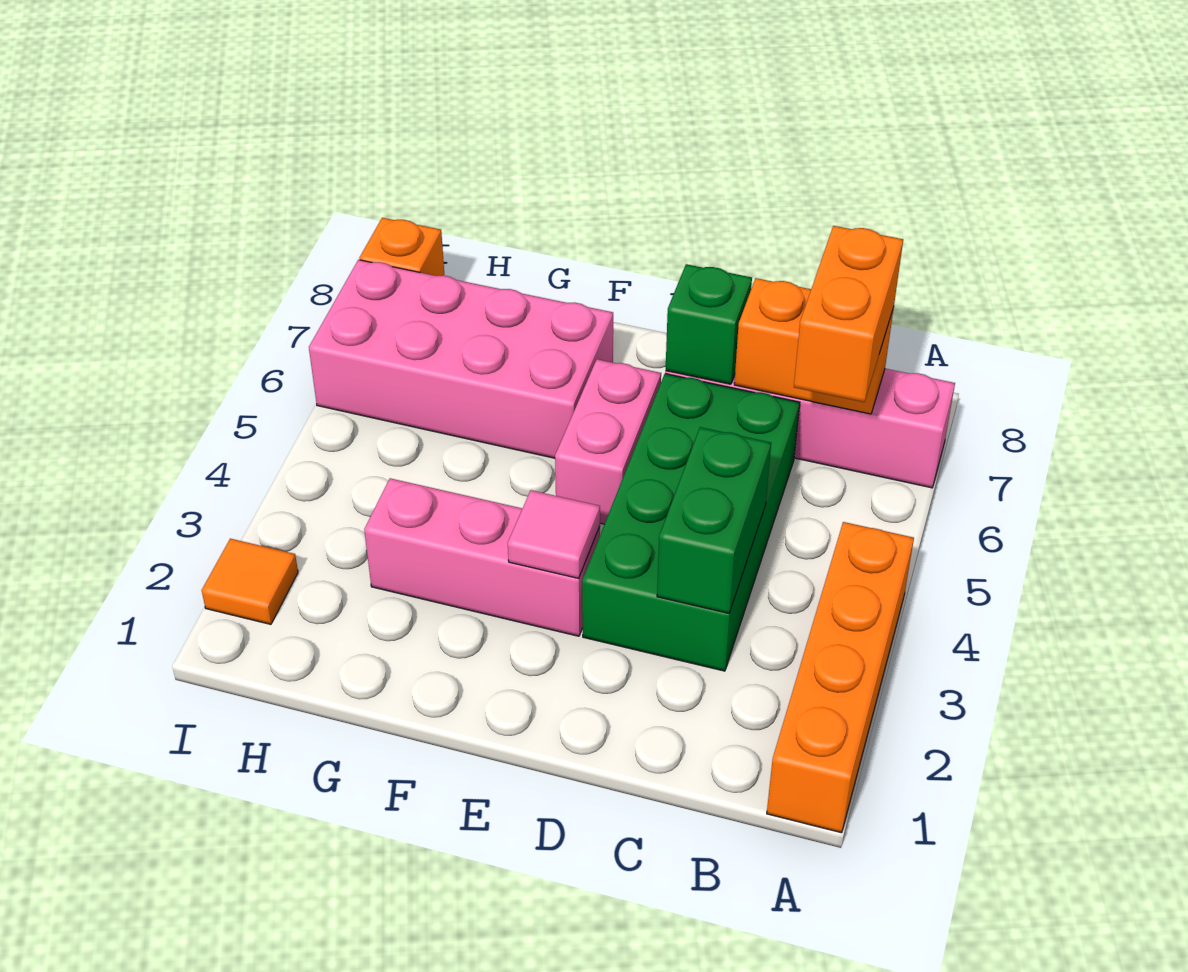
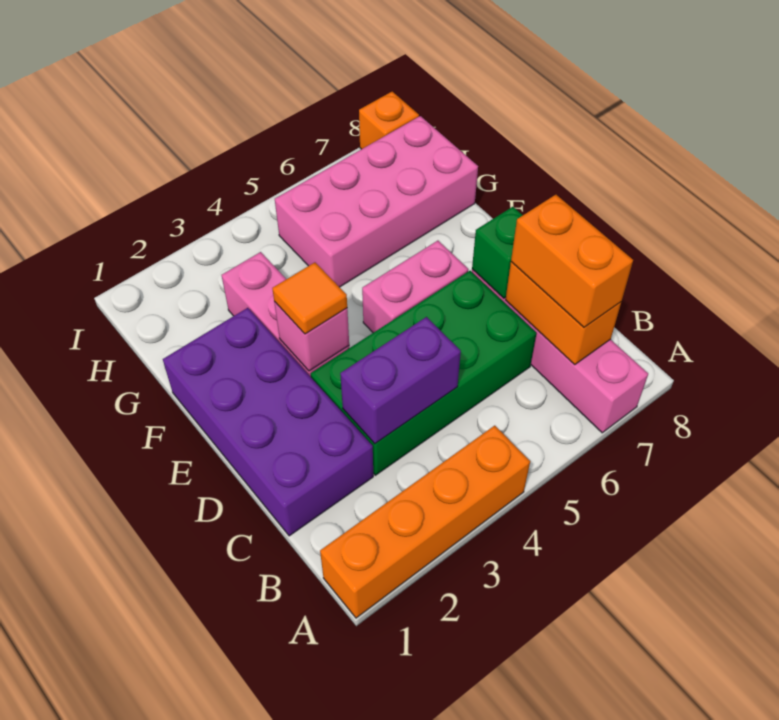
orange brick B6:B7 level 3 -> orange brick B7:C7 level 3
none -> purple brick C1:F2 level 1
green brick C3:C4 level 2 -> purple brick C3:C4 level 2
pink tile E3 level 2 -> pink brick E3 level 2
pink brick F6:I7 level 1 -> pink brick G5:H8 level 1
orange tile I2 level 1 -> orange tile E3 level 3

